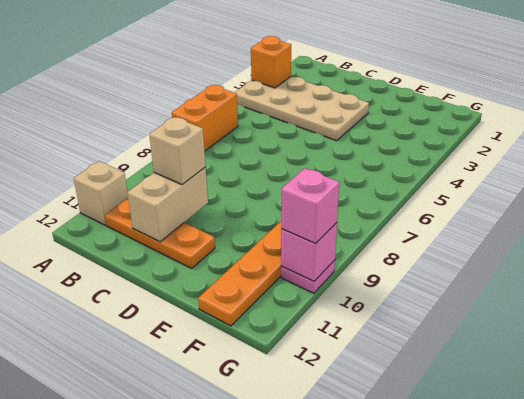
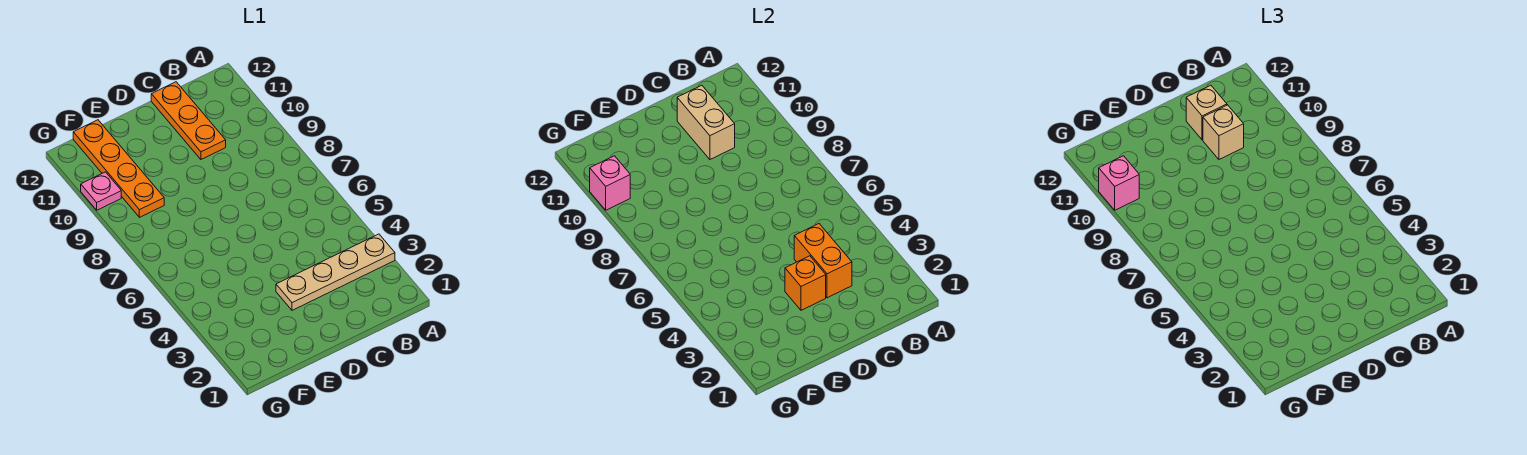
tan plate A3:D4 level 1 -> tan plate A3:D3 level 1
orange brick A3 level 2 -> orange brick D3 level 2
orange brick A6:A7 level 1 -> orange brick C3:C4 level 2
tan brick A11 level 1 -> tan brick C11 level 3
orange plate B11:D11 level 1 -> orange plate C10:C12 level 1

